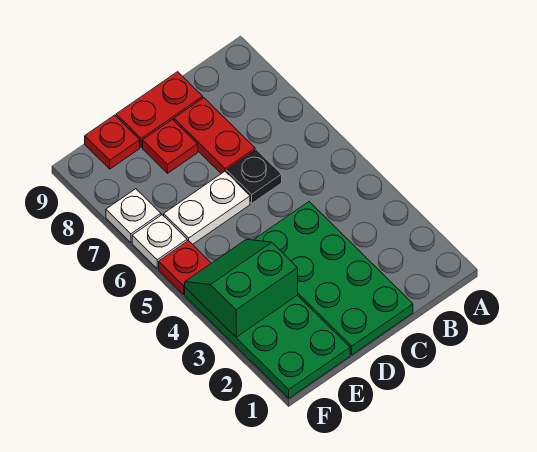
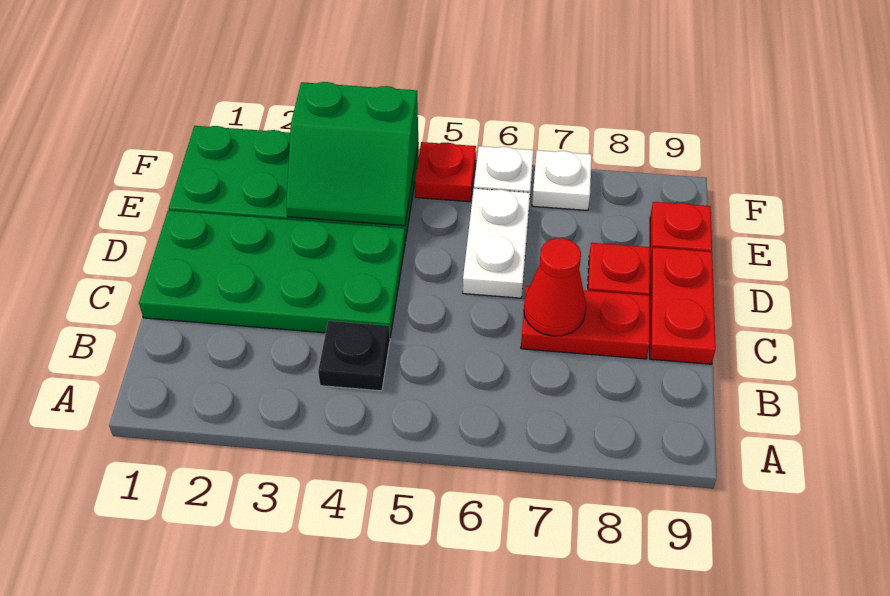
black plate C6 level 1 -> black plate B4 level 1
none -> red cone C7 level 2
green slope E3:F4 level 2 top 3 -> green slope E3:F4 level 2 top F

